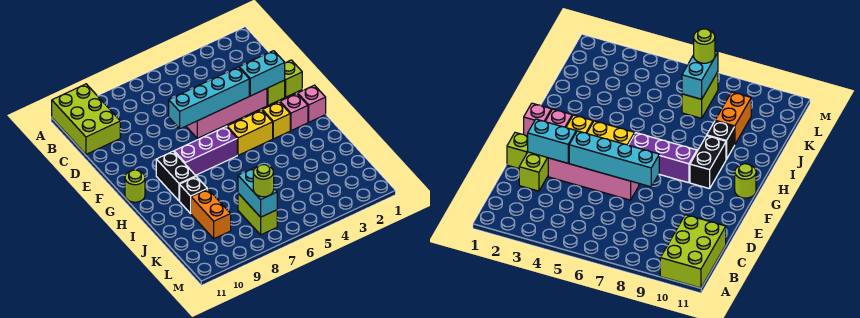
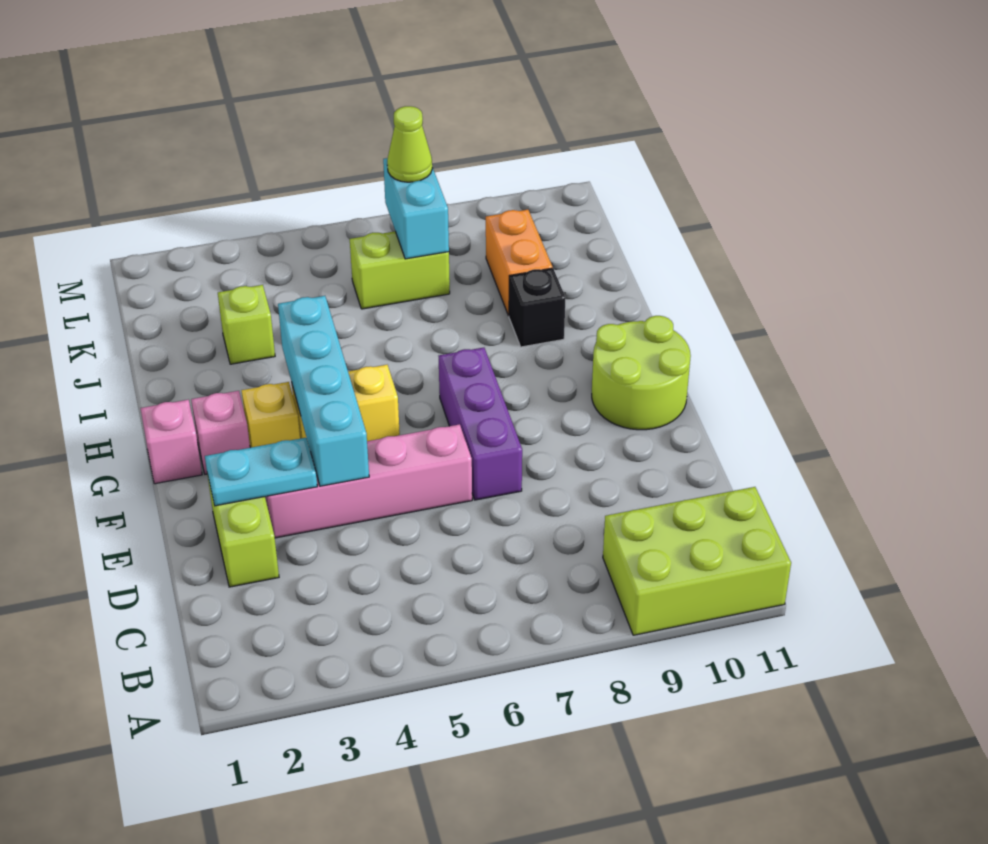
lime brick A10:C11 level 1 -> lime brick A9:B11 level 1
lime brick E1 level 1 -> lime brick J3 level 1
cyan brick E2:E3 level 2 -> cyan plate E2:E3 level 2
cyan brick E4:E7 level 2 -> cyan brick E4:H4 level 2
purple brick G6:G8 level 1 -> purple brick E7:G7 level 1
black brick G9:H9 level 1 -> none
lime round brick G11 level 1 -> lime round brick F10:G11 level 1
lime brick K7:L7 level 1 -> lime brick K6:K7 level 1
lime round brick L7 level 3 -> lime cone L7 level 3

